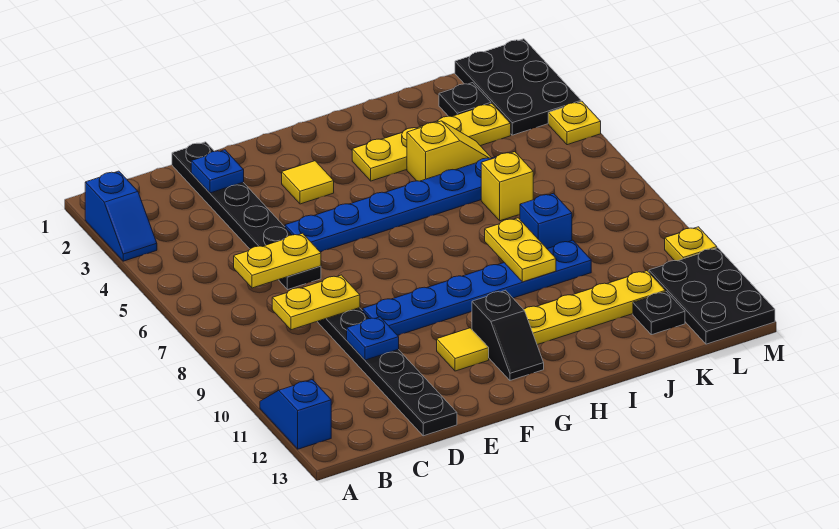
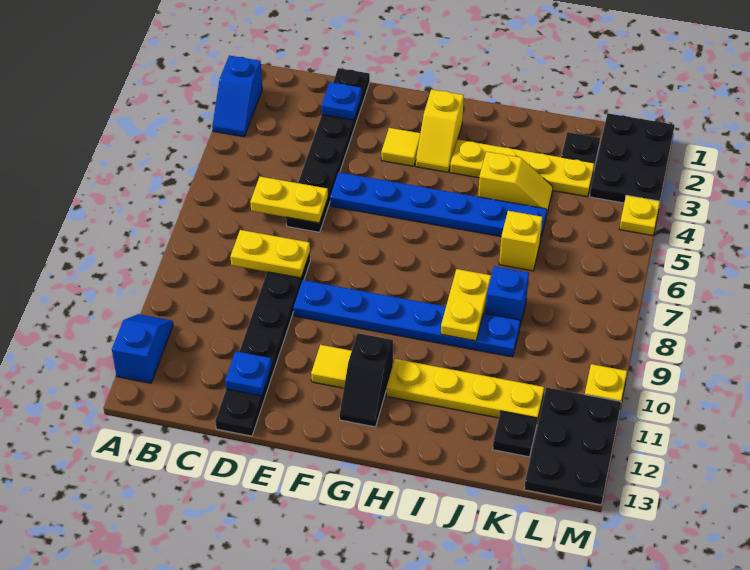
blue plate D10 level 2 -> blue plate D12 level 2
none -> yellow slope G2:G3 level 1 top 2

